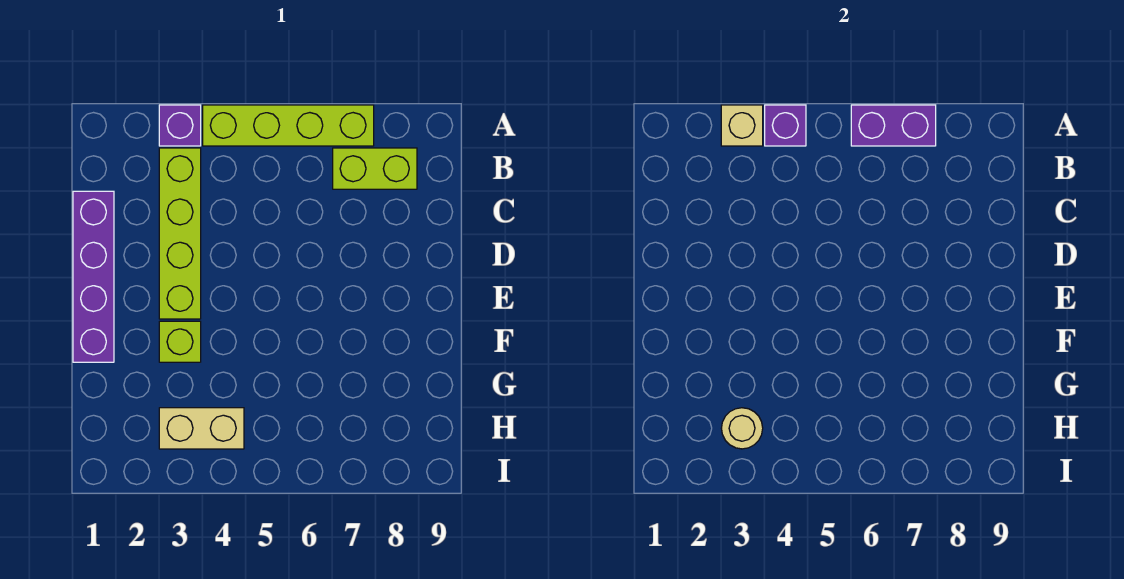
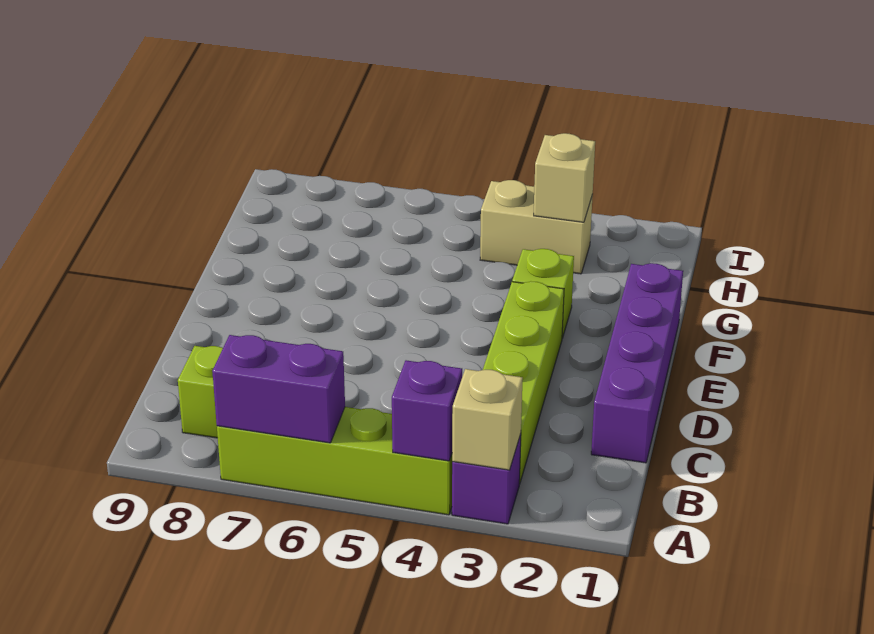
tan round brick H3 level 2 -> tan brick H3 level 2

